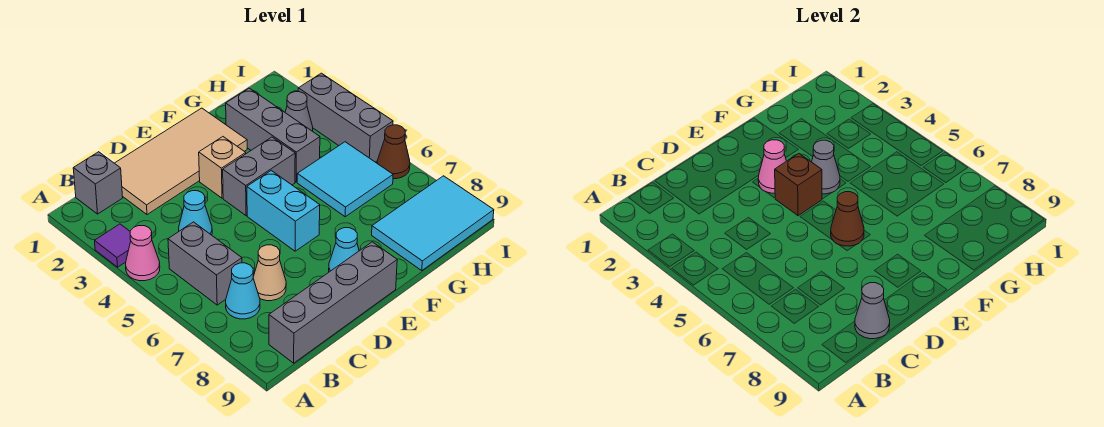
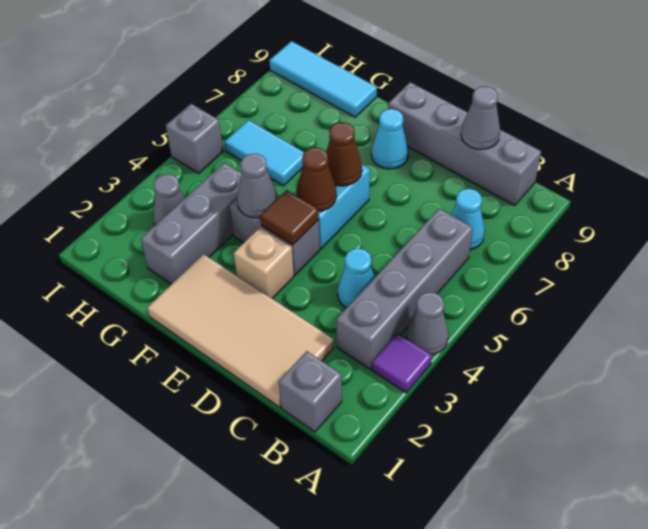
pink cone A4 level 1 -> grey cone A4 level 1
grey brick B5:B6 level 1 -> grey brick B3:B6 level 1
tan cone C7 level 1 -> none
pink cone E3 level 2 -> none
brown brick E4 level 2 -> brown tile E4 level 2
cyan tile G5:H6 level 1 -> cyan tile G6:H6 level 1
cyan tile G8:I9 level 1 -> cyan tile G9:I9 level 1
grey brick I3:I5 level 1 -> grey brick I5 level 1
brown cone I6 level 1 -> brown cone E5 level 2

